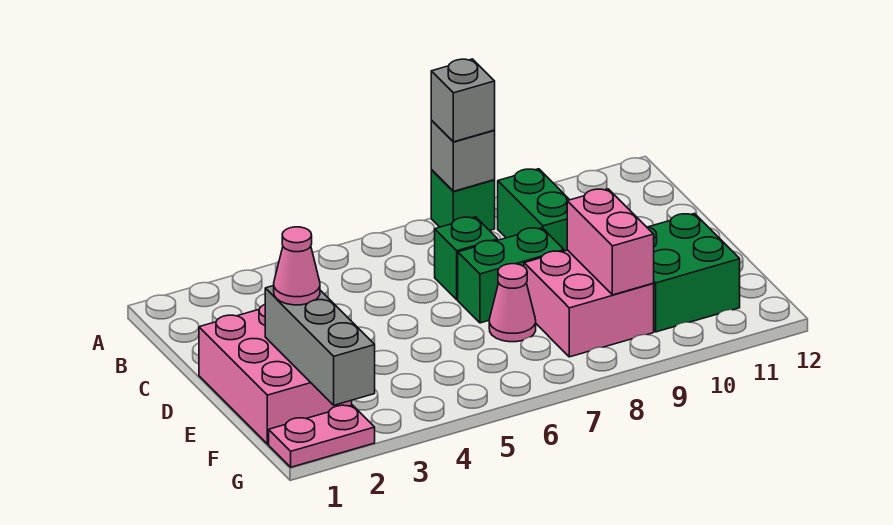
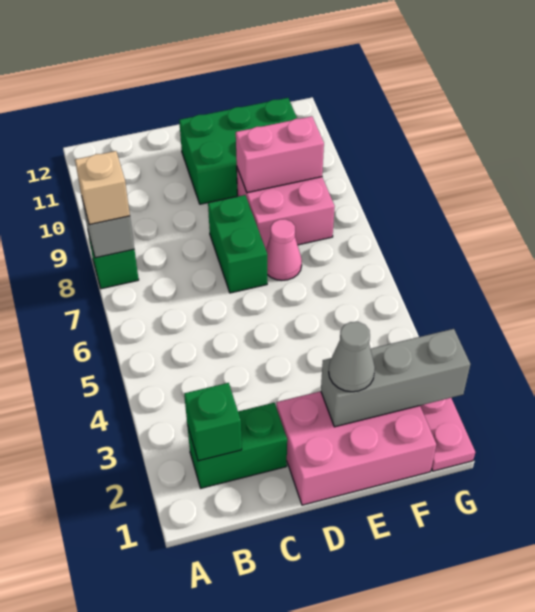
grey brick A8 level 3 -> tan brick A8 level 3
green brick B9:C9 level 1 -> green brick B2:C2 level 1
green brick C7 level 1 -> green brick B2 level 2
pink cone E2 level 3 -> grey cone E2 level 3
green brick E10:F11 level 1 -> green brick D10:F11 level 1

